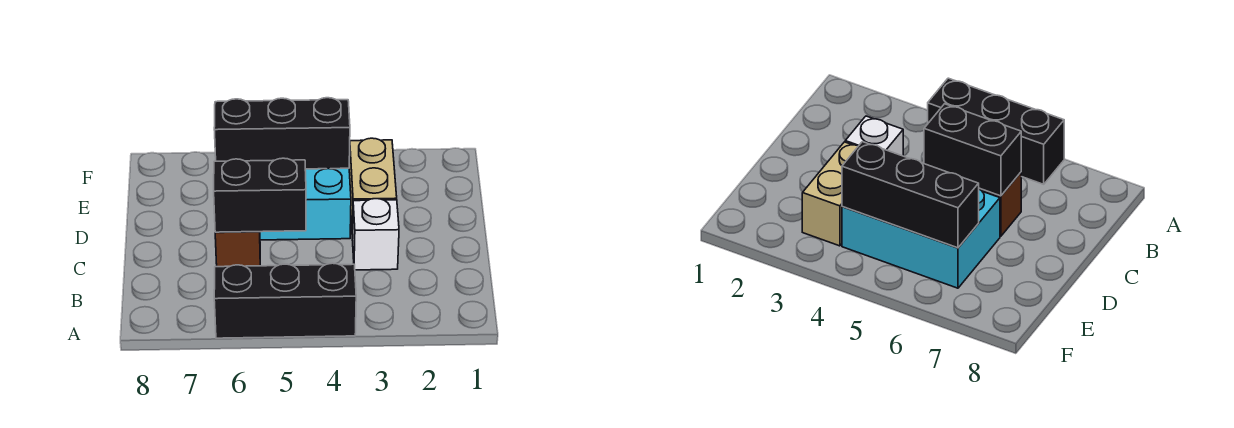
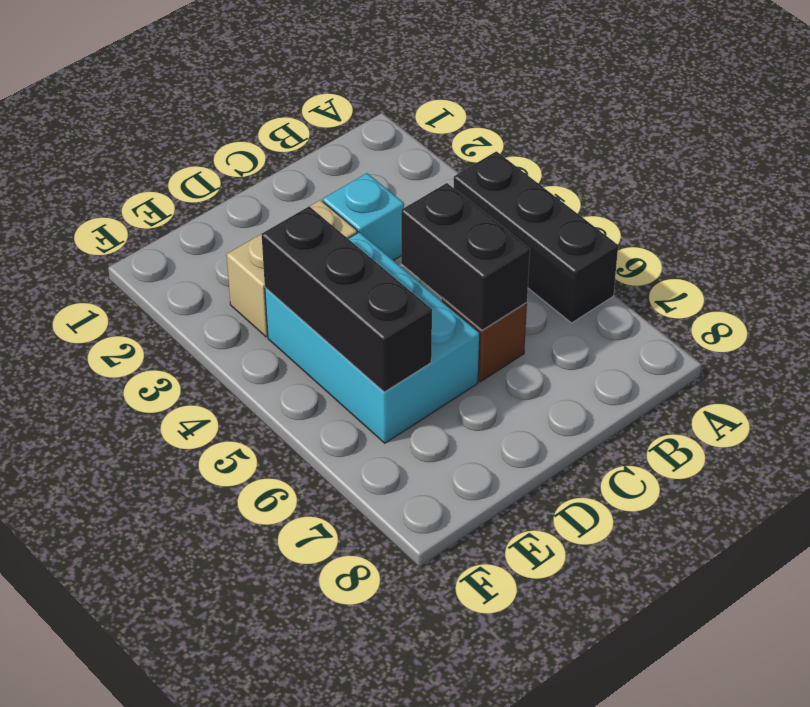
white brick C3 level 1 -> cyan brick C3 level 1

